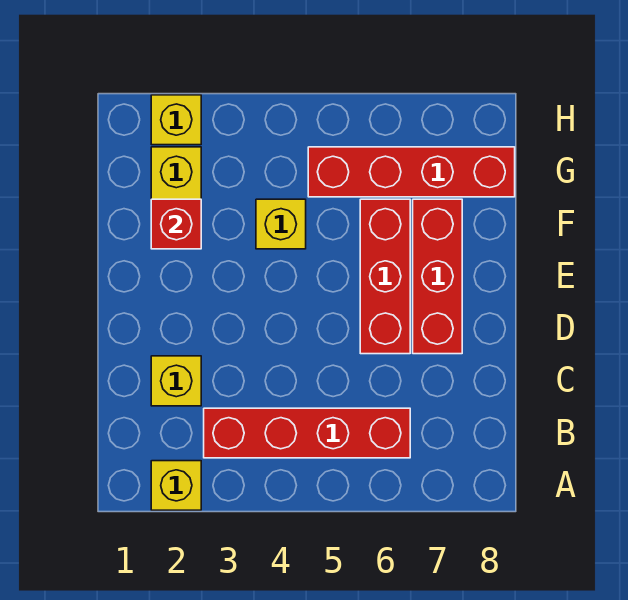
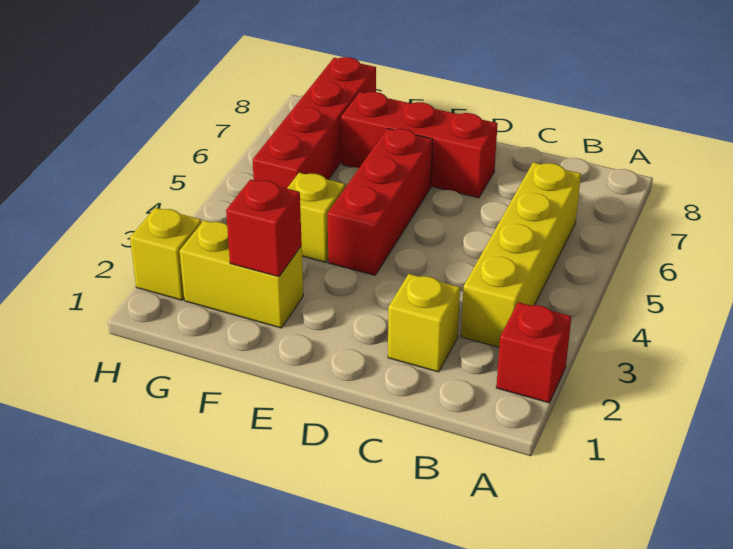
yellow brick A2 level 1 -> red brick A2 level 1
red brick B3:B6 level 1 -> yellow brick B3:B6 level 1
red brick D6:F6 level 1 -> red brick E4:E6 level 1

